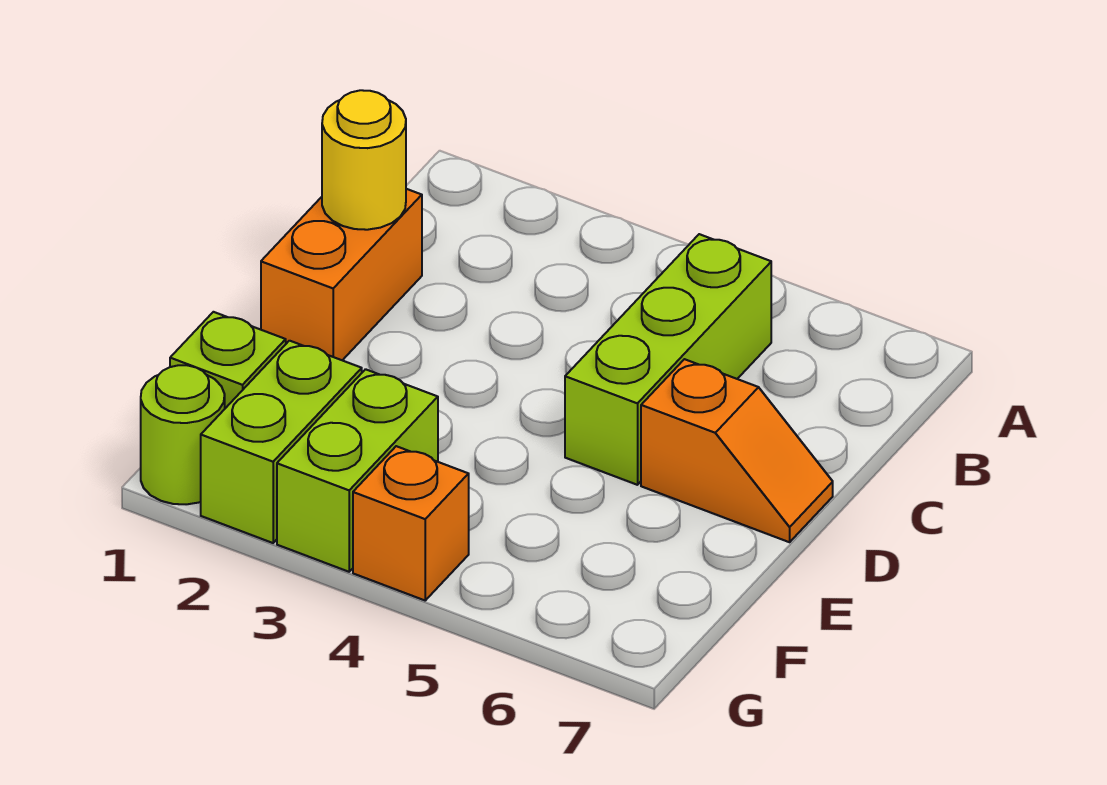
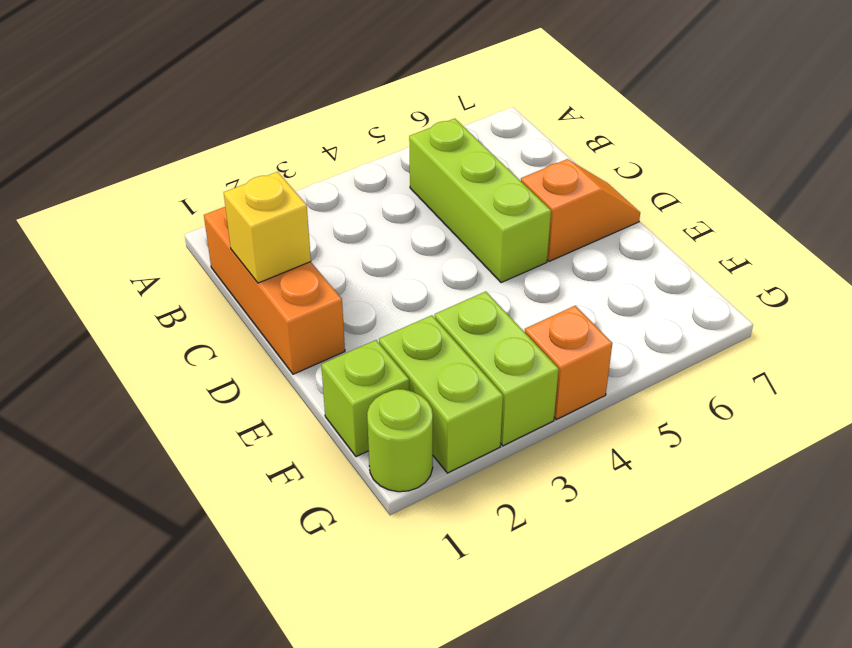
orange brick C1:D1 level 1 -> orange brick B1:D1 level 1
yellow round brick C1 level 2 -> yellow brick C1 level 2

